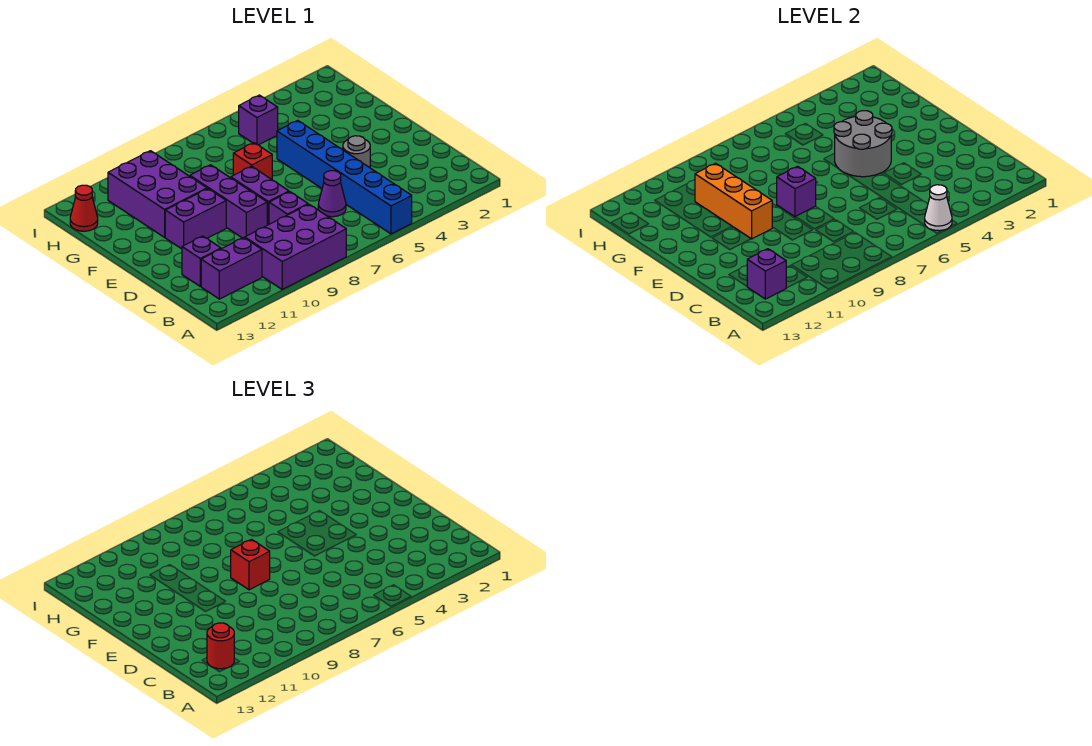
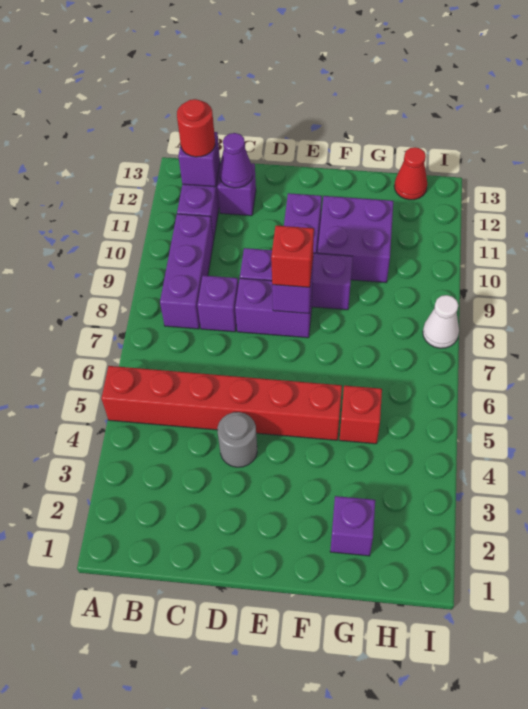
blue brick A5:F5 level 1 -> red brick A5:F5 level 1
white cone A5 level 2 -> white cone I8 level 1
purple brick A8:B10 level 1 -> purple brick B8:B10 level 1
purple cone C6 level 1 -> purple cone C12 level 2
grey round brick E4:F5 level 2 -> none
orange brick E10:G10 level 2 -> none
red brick F7 level 1 -> red brick G5 level 1
purple brick F10:H11 level 1 -> purple brick F10:G11 level 1
purple brick H5 level 1 -> purple brick G2 level 1

